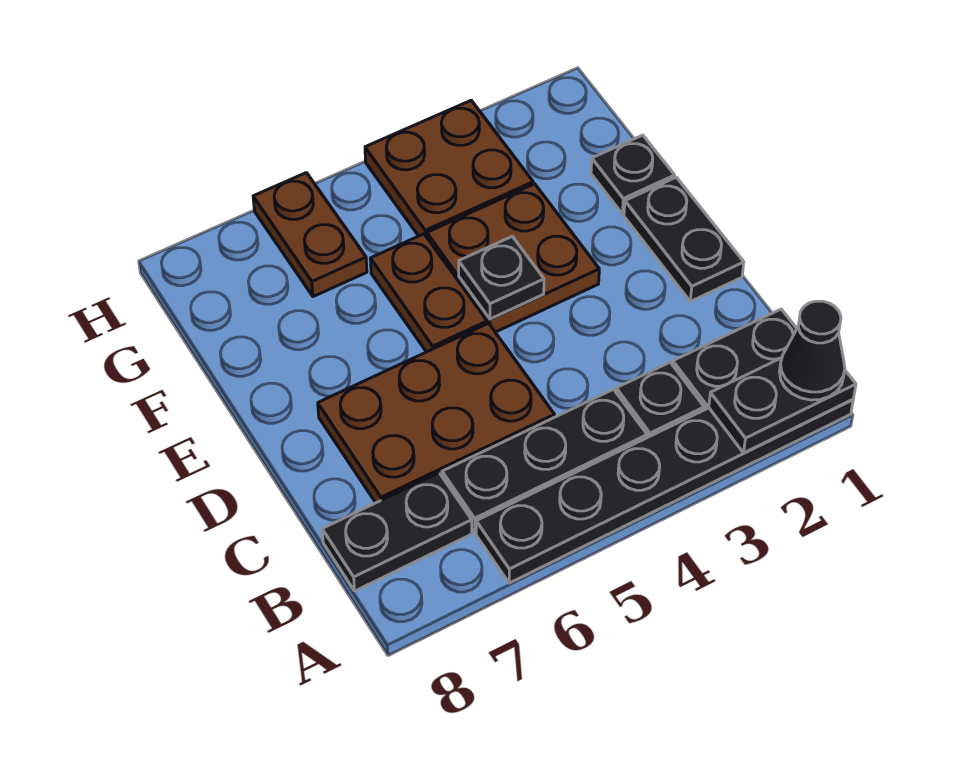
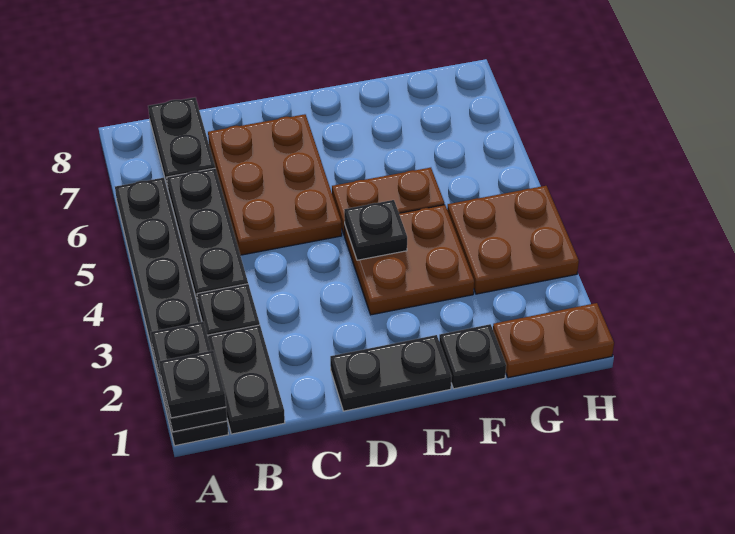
black cone A1 level 3 -> black plate A1 level 3
brown plate G6:H6 level 1 -> brown plate G1:H1 level 1

